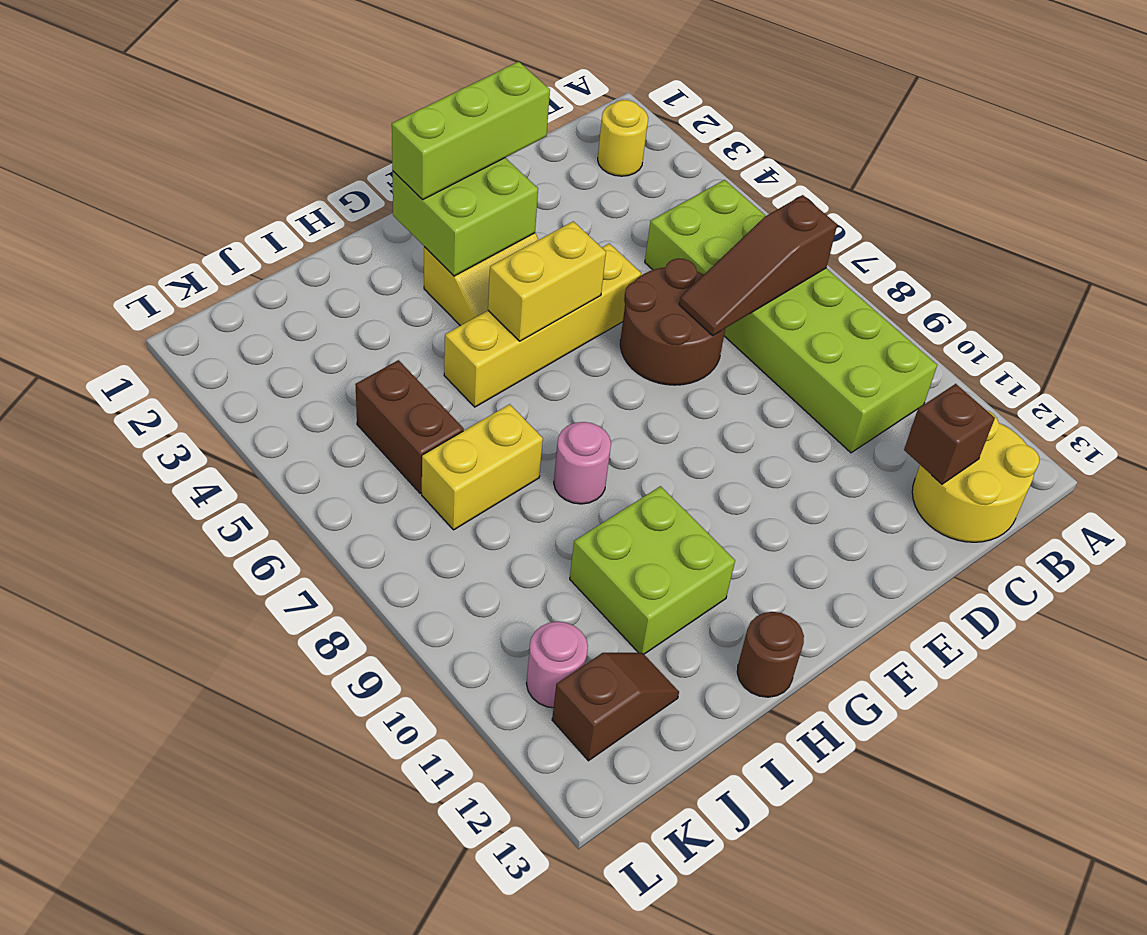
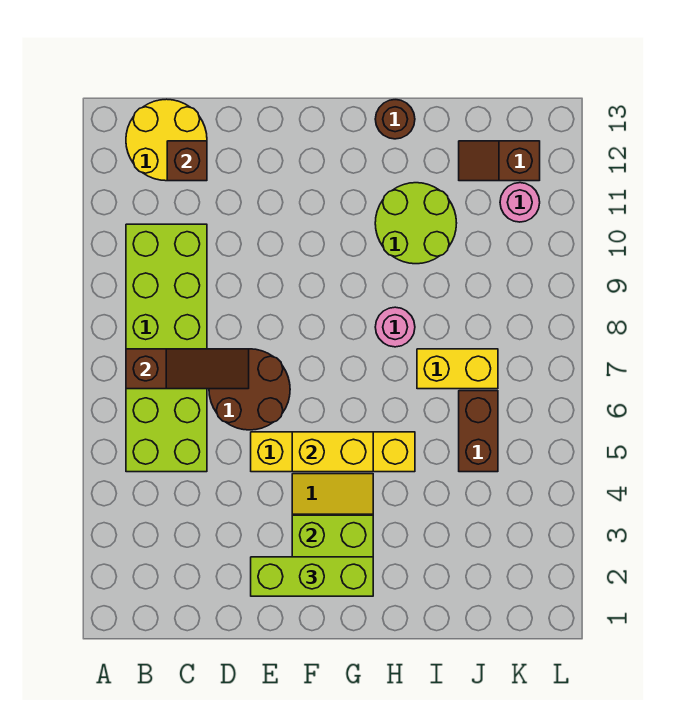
yellow round brick B2 level 1 -> none
lime brick H10:I11 level 1 -> lime round brick H10:I11 level 1

